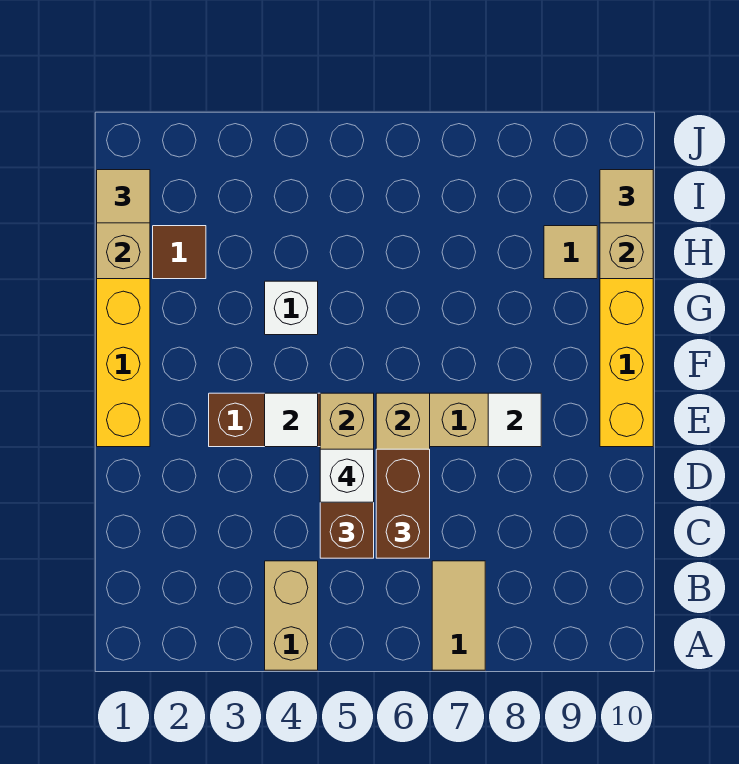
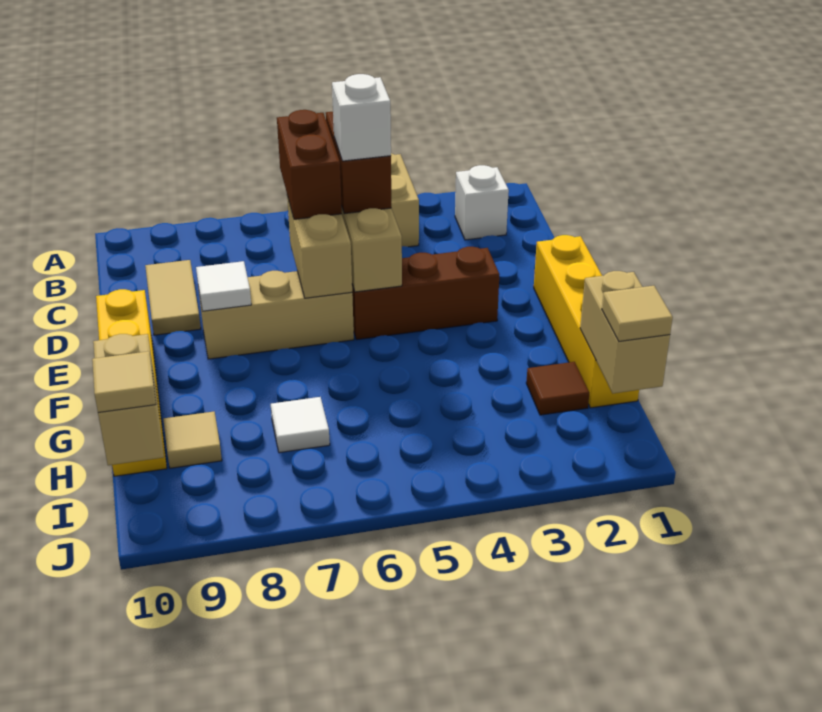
tan tile A7:B7 level 1 -> tan tile C9:D9 level 1
white tile E4 level 2 -> white tile H7 level 1
white brick G4 level 1 -> white brick B2 level 1

